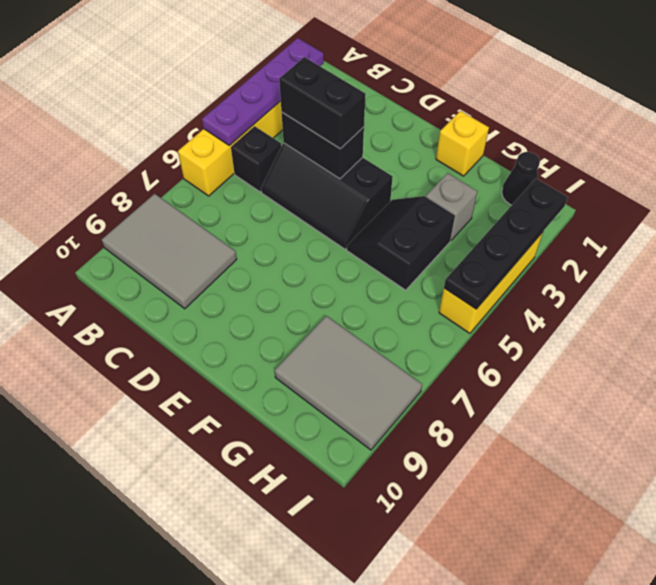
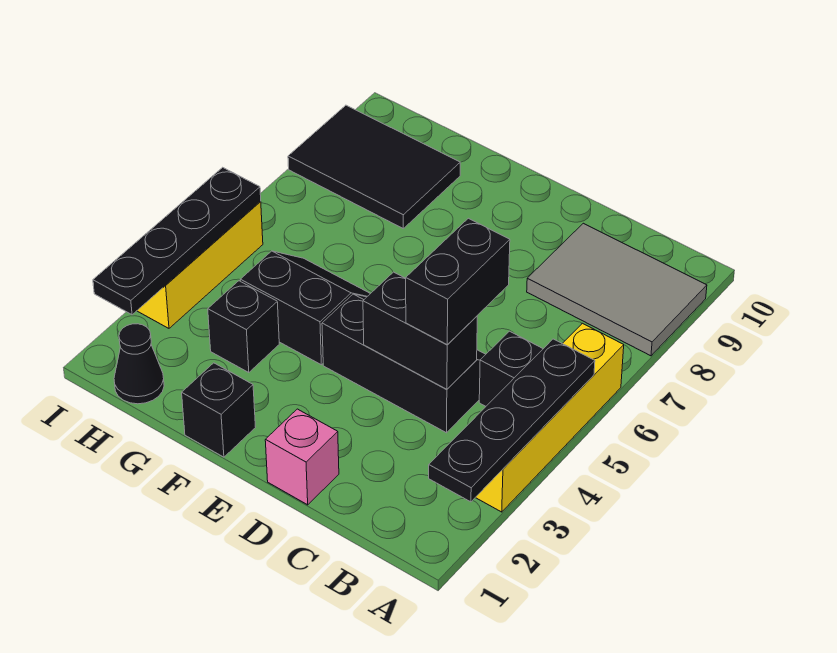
purple plate A2:A5 level 2 -> black plate A2:A5 level 2
black brick C4:D4 level 3 -> black brick C4:C5 level 3
none -> pink brick D1 level 1
yellow brick F1 level 1 -> black brick F1 level 1
black slope F4:G5 level 1 top G -> black slope F4:G5 level 1 top 4
grey brick G3 level 1 -> black brick G3 level 1
grey tile G8:I9 level 1 -> black tile G8:I9 level 1

